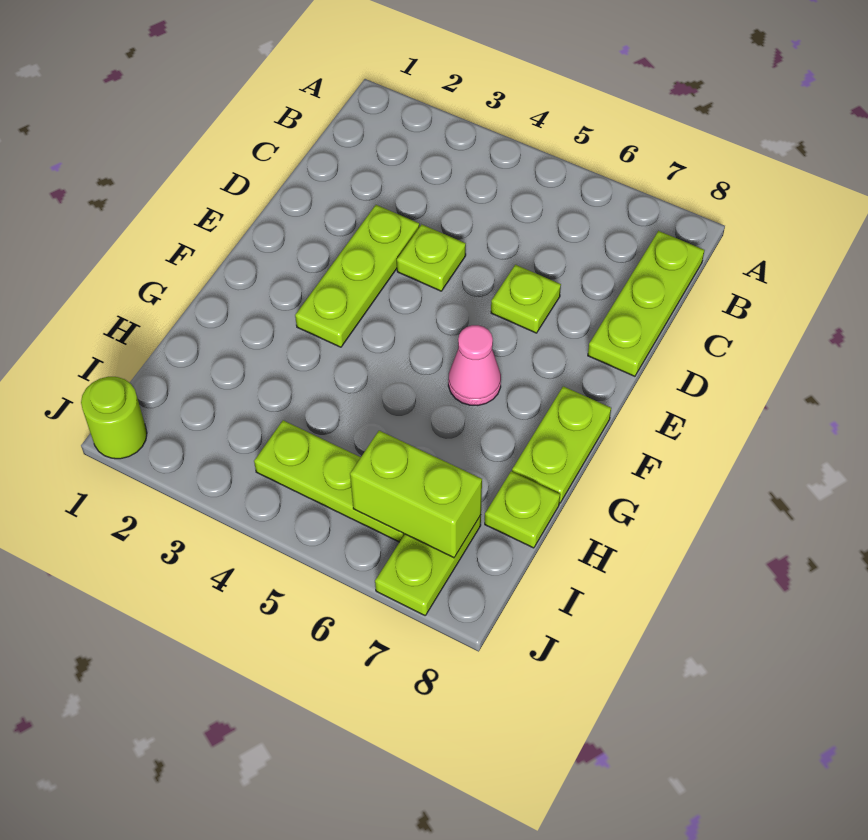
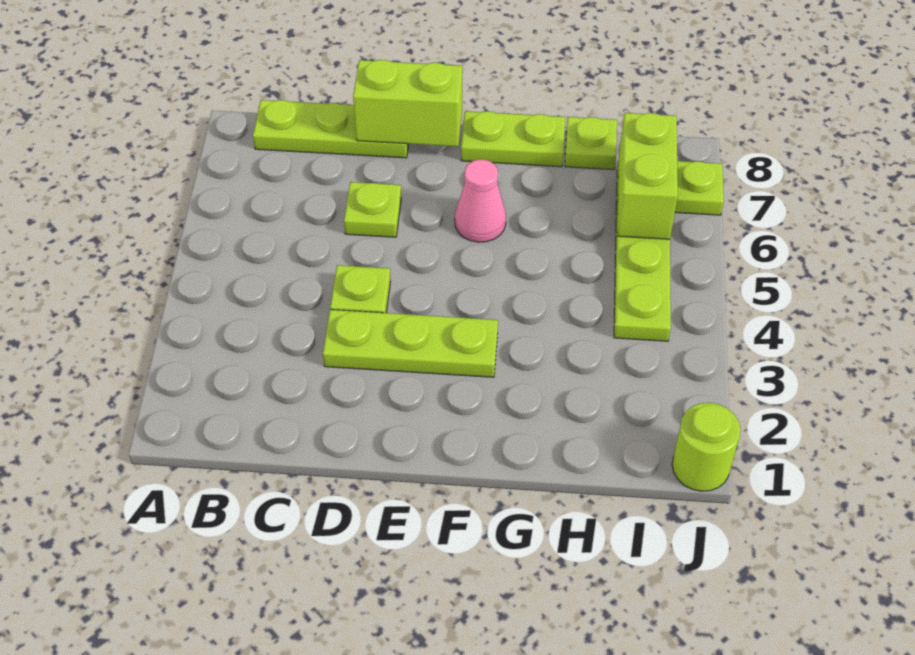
none -> lime brick D8:E8 level 2

